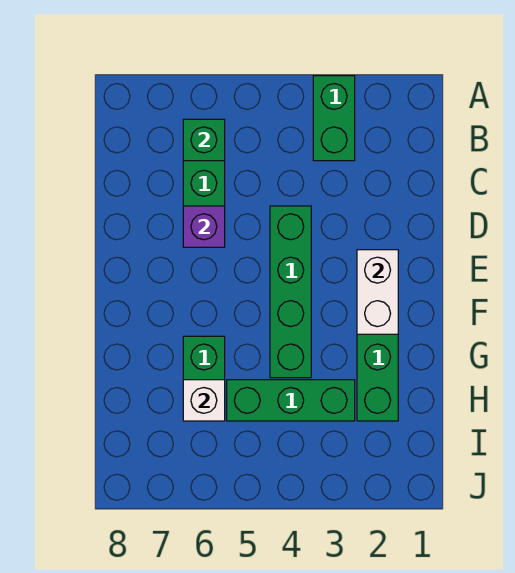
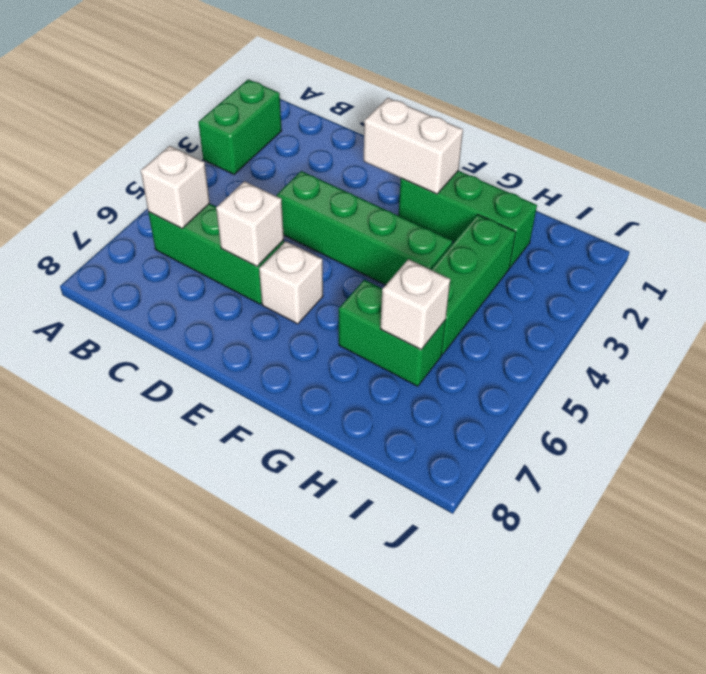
green brick A3:B3 level 1 -> green brick A2:A3 level 1
green brick B6 level 2 -> white brick B6 level 2
purple brick D6 level 2 -> white brick D6 level 2
none -> white brick E6 level 1

